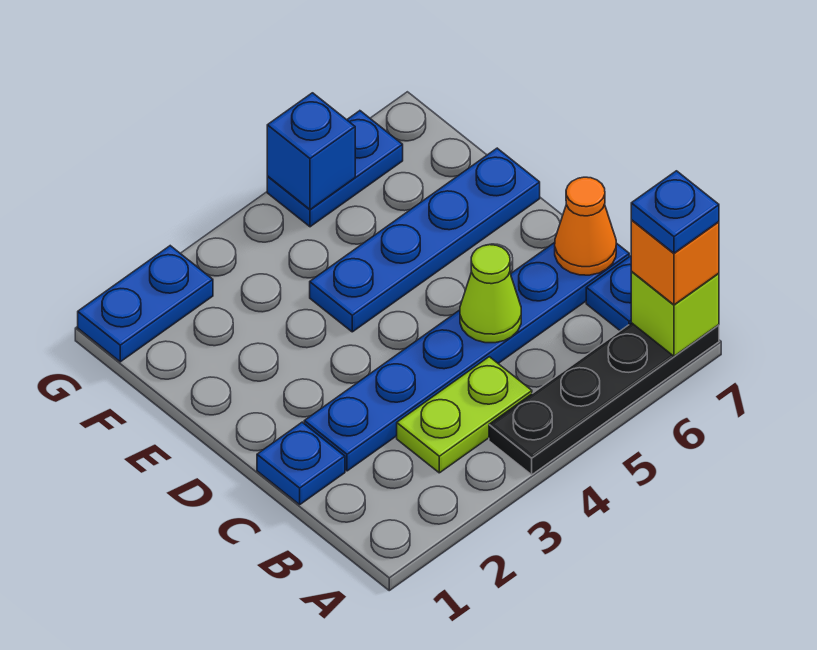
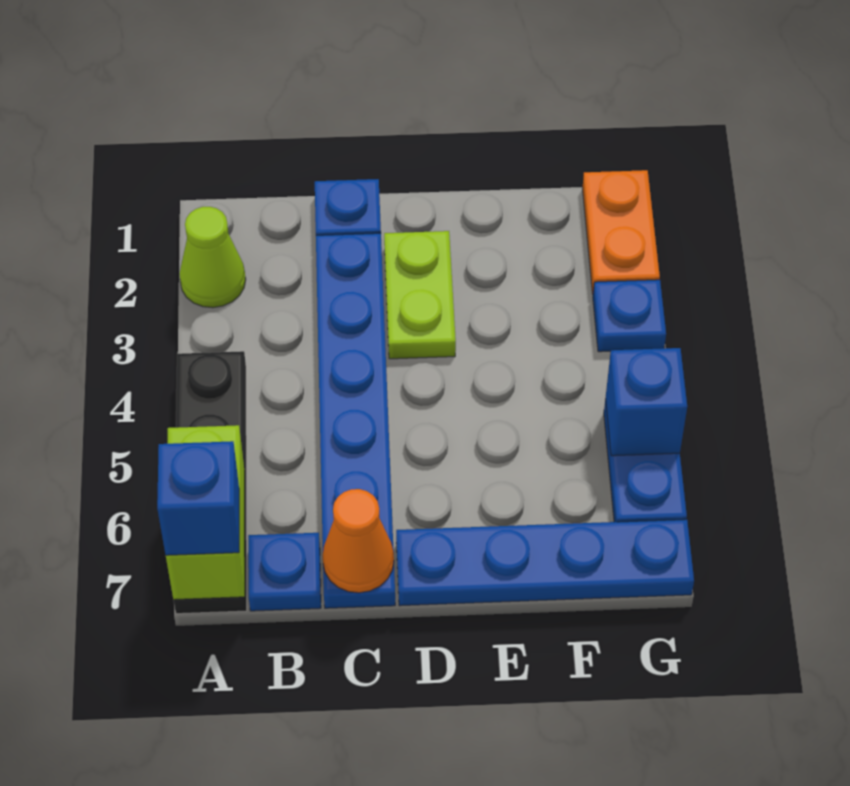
lime brick A7 level 2 -> lime brick A6:A7 level 2
orange brick A7 level 3 -> blue brick A7 level 3
blue plate A7 level 4 -> blue plate G3 level 1
lime plate B3:B4 level 1 -> lime plate D2:D3 level 1
lime cone C5 level 2 -> lime cone A2 level 1
blue plate E4:E7 level 1 -> blue plate D7:G7 level 1
blue plate G1:G2 level 1 -> orange plate G1:G2 level 1

